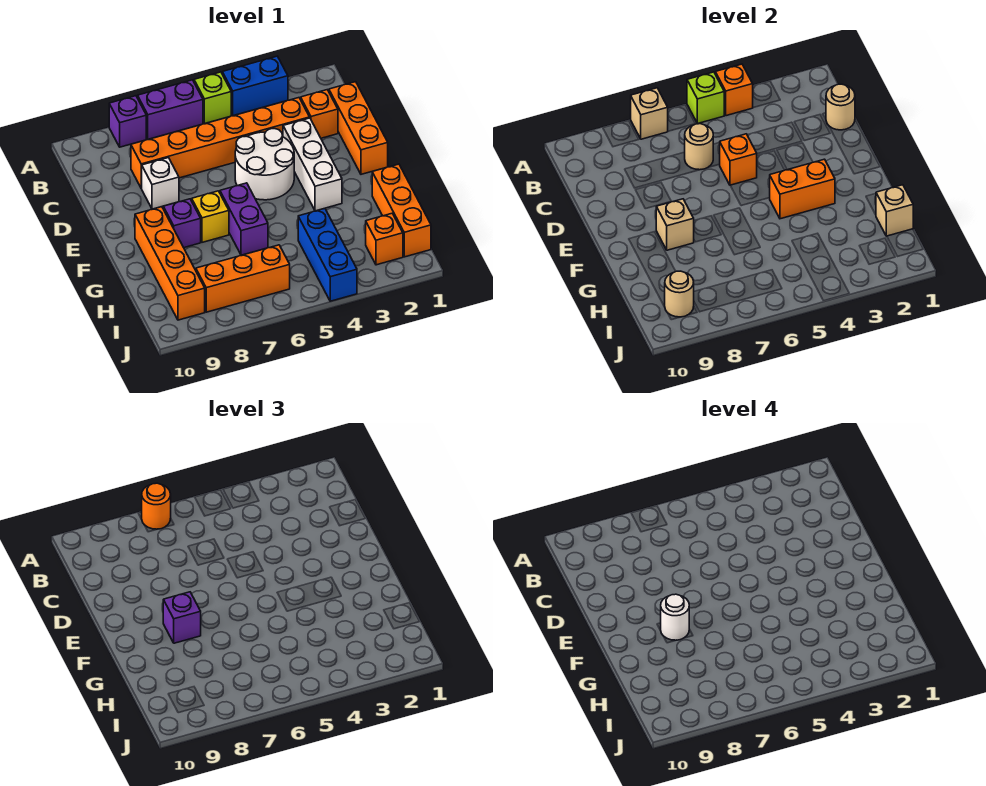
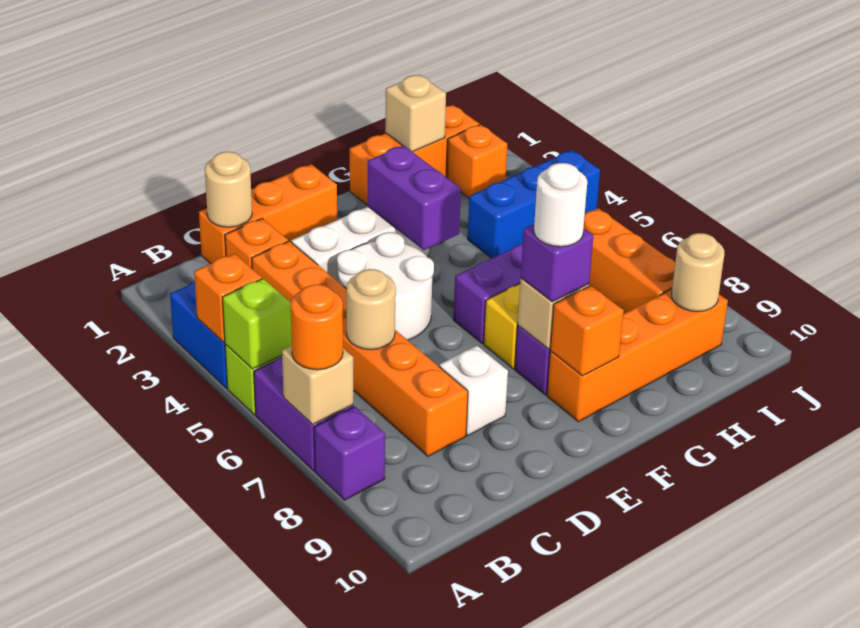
orange brick D5 level 2 -> orange brick F9 level 2
orange brick F3:F4 level 2 -> purple brick F3:F4 level 2

